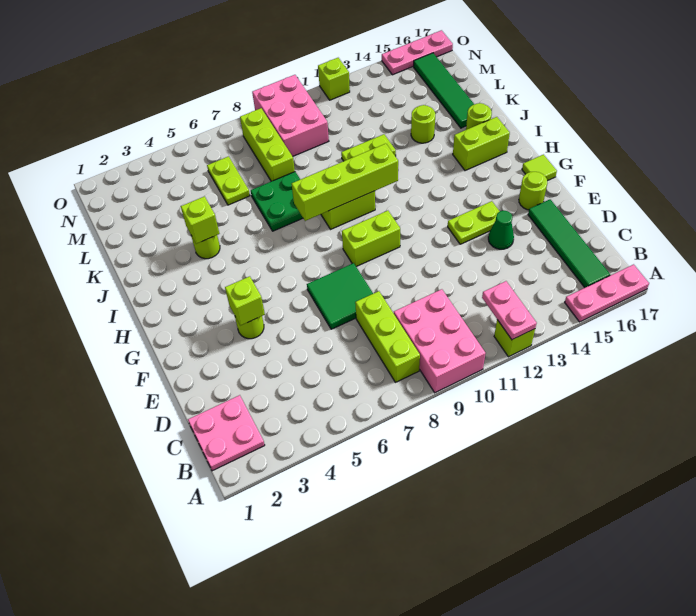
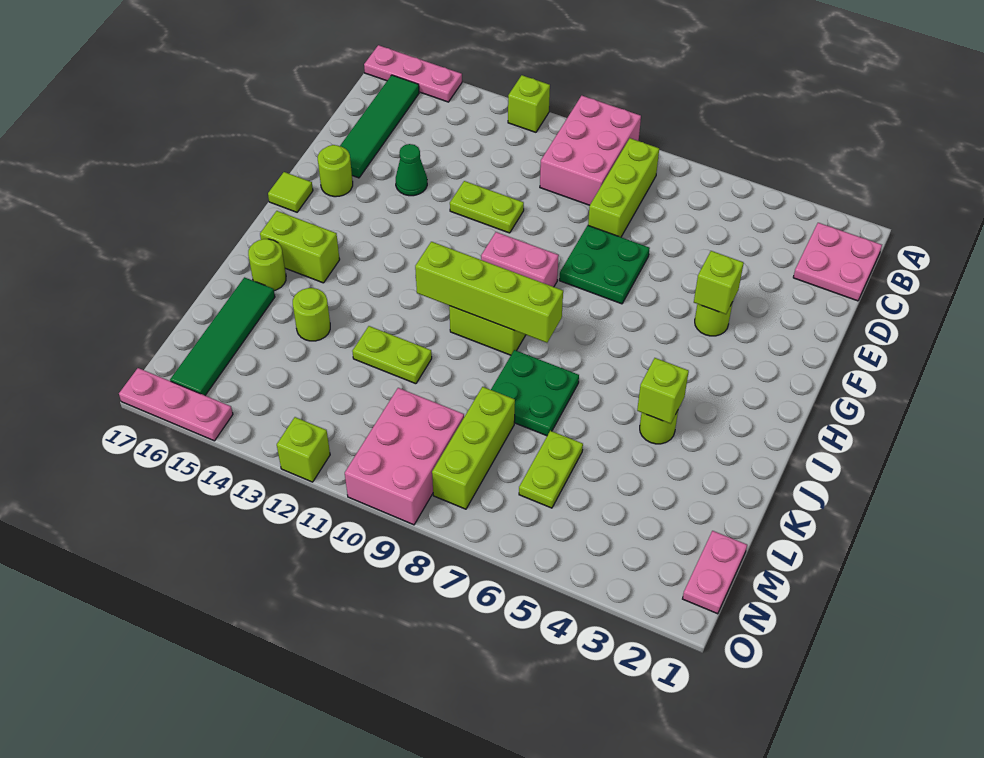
pink plate A12:B12 level 2 -> pink plate M1:N1 level 1
green tile E7:F8 level 1 -> green plate E7:F8 level 1
lime plate F13:F14 level 1 -> lime plate E11:E12 level 1
lime brick G9:G10 level 1 -> pink brick G9:G10 level 1

